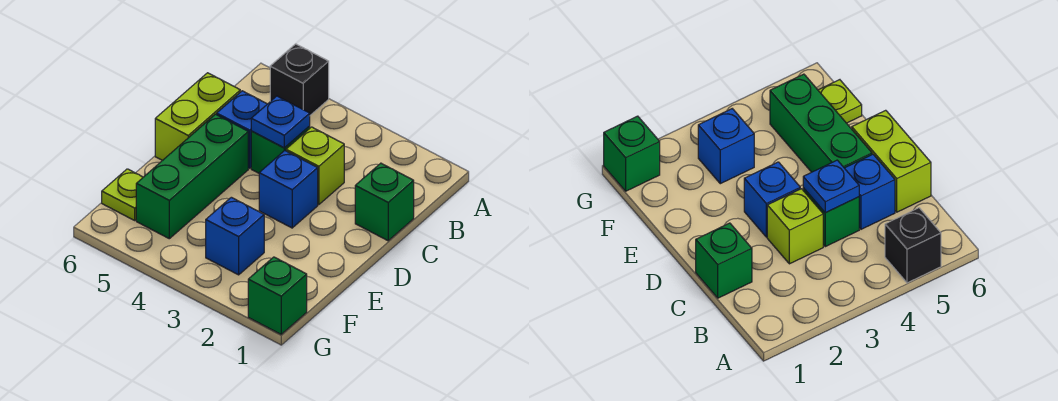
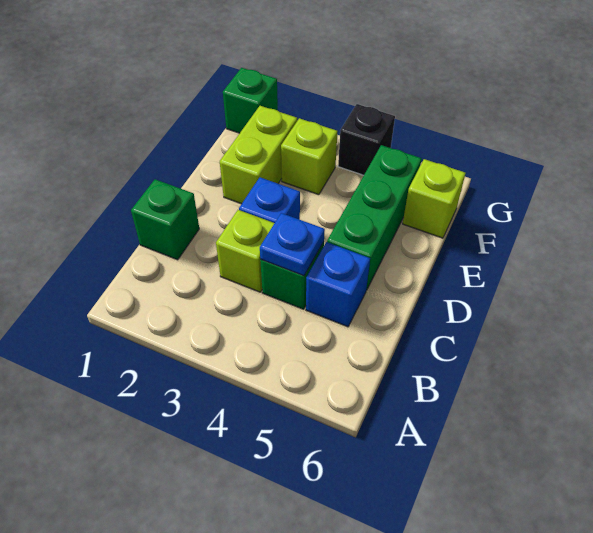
black brick A5 level 1 -> black brick G4 level 1
lime brick C6:D6 level 1 -> lime brick E2:F2 level 1
blue brick F3 level 1 -> lime brick F3 level 1
lime plate F6 level 1 -> lime brick F6 level 1

